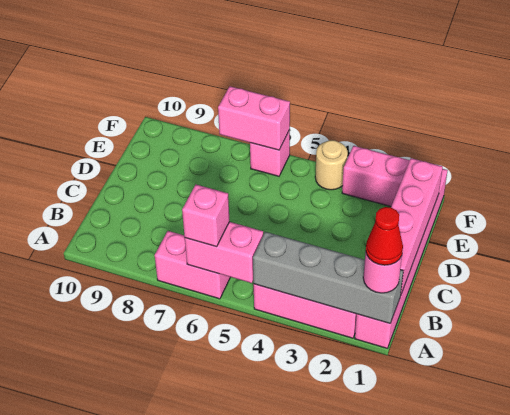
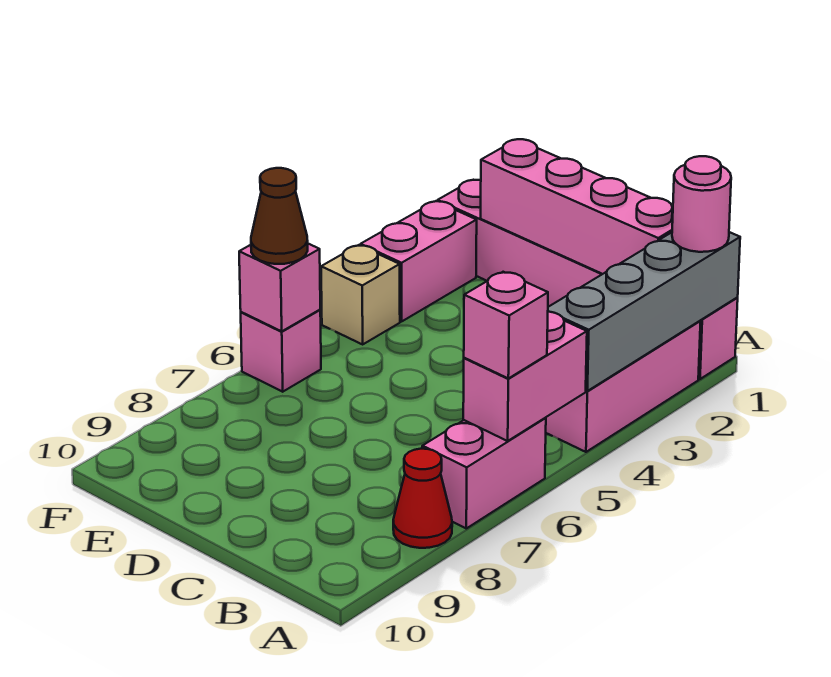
red cone A1 level 4 -> red cone A8 level 1
tan round brick F4 level 1 -> tan brick F4 level 1
pink brick F6:F7 level 2 -> pink brick F6 level 2
none -> brown cone F6 level 3

